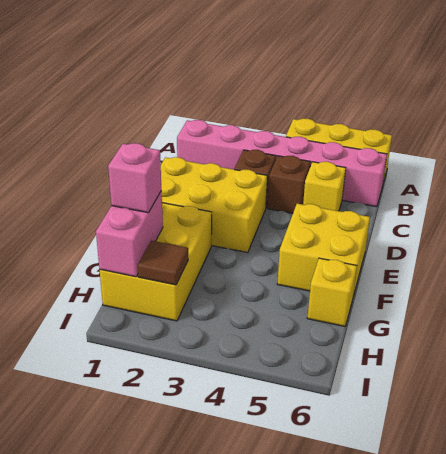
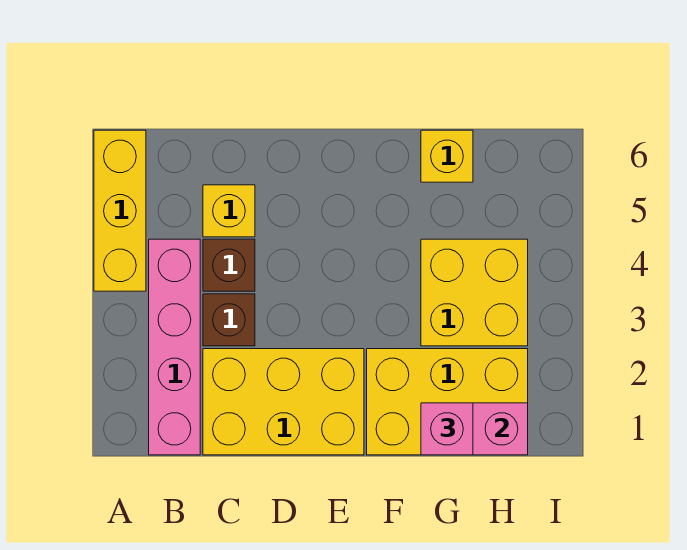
pink brick B1:B6 level 1 -> pink brick B1:B4 level 1
yellow brick D1:E3 level 1 -> yellow brick C1:E2 level 1
yellow brick E5:F6 level 1 -> yellow brick G3:H4 level 1
brown tile H2 level 2 -> none

